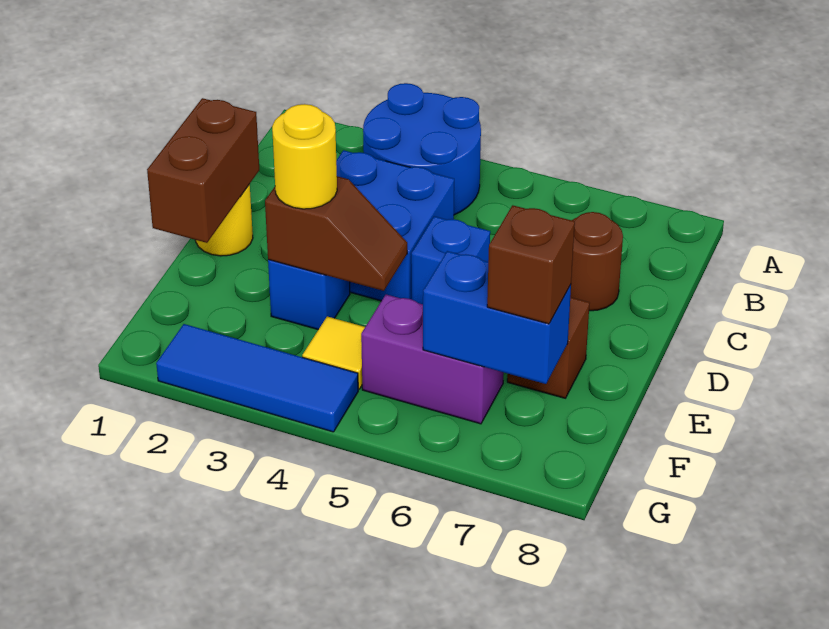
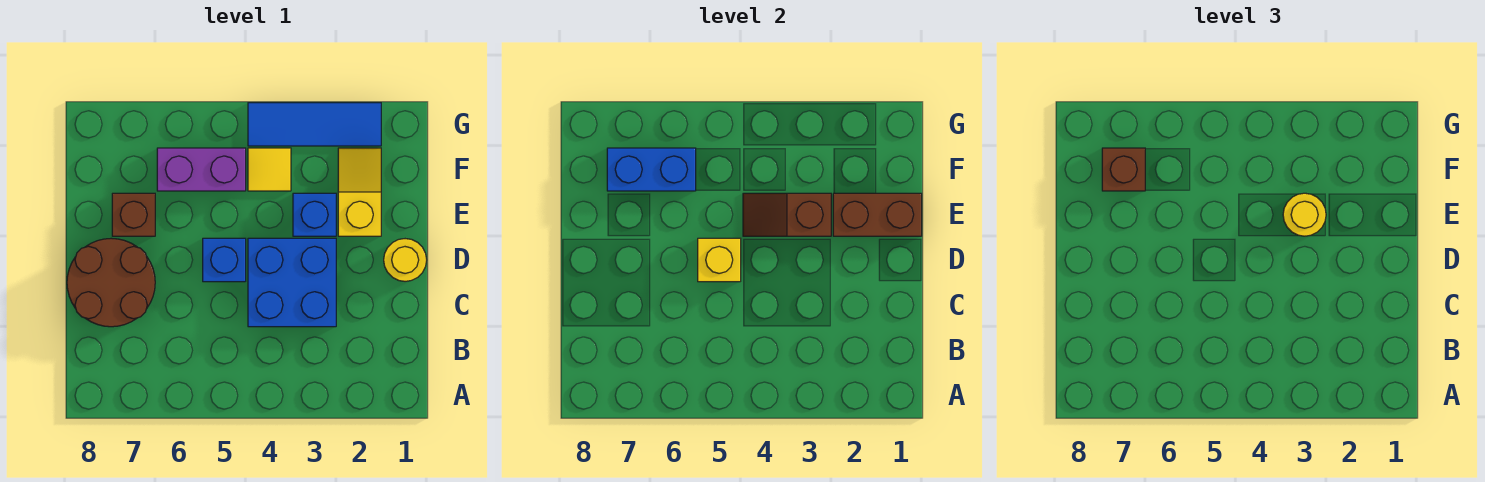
blue round brick A3:B4 level 1 -> none
brown round brick C7 level 1 -> brown round brick C7:D8 level 1
brown brick D1:E1 level 2 -> brown brick E1:E2 level 2
none -> yellow brick D5 level 2
none -> yellow slope E2:F2 level 1 top E

